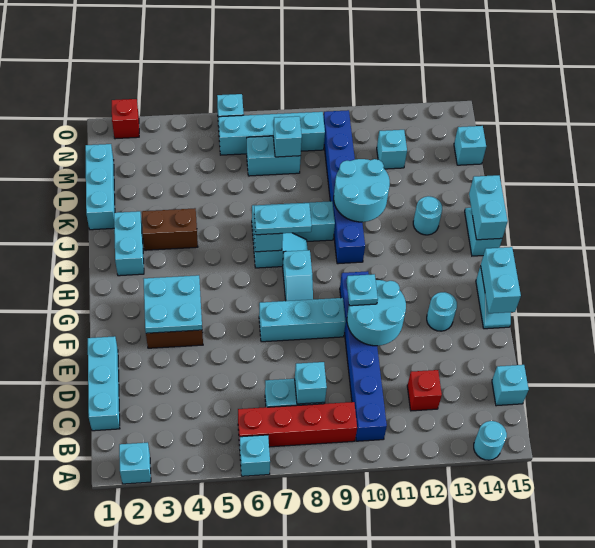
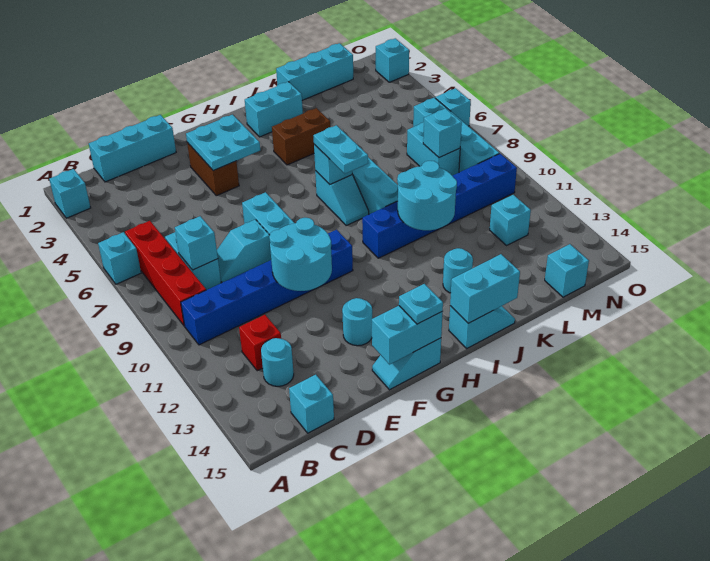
cyan round brick A14 level 1 -> cyan round brick C13 level 1
cyan plate F10 level 3 -> cyan plate G15 level 3
cyan slope G8:H8 level 1 top H -> cyan slope D8:E8 level 1 top E
brown brick J3:J4 level 1 -> brown brick I4:J4 level 1
red brick O2 level 1 -> cyan brick O2 level 1

